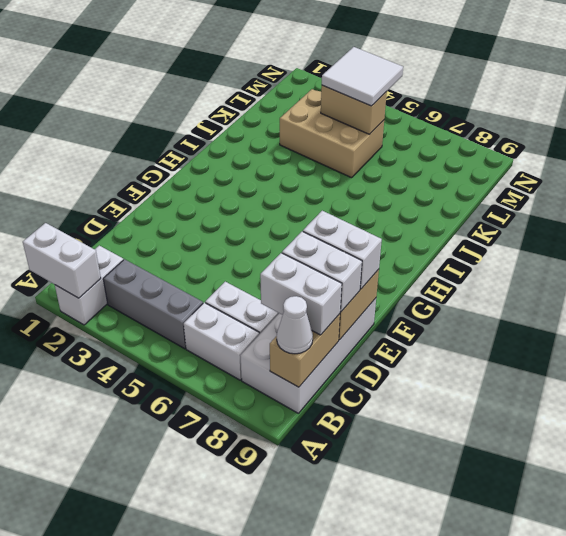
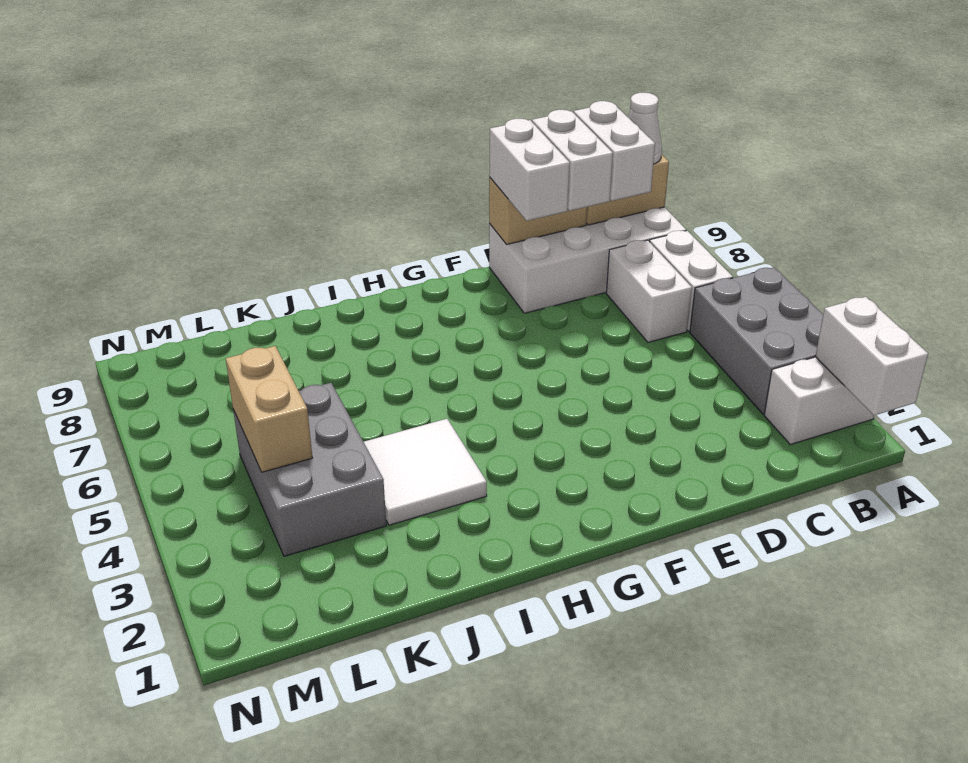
grey brick B3:B5 level 1 -> grey brick A3:B5 level 1
tan brick K3:L5 level 1 -> grey brick K3:L5 level 1
white tile L4:M5 level 3 -> white tile I3:J4 level 1

